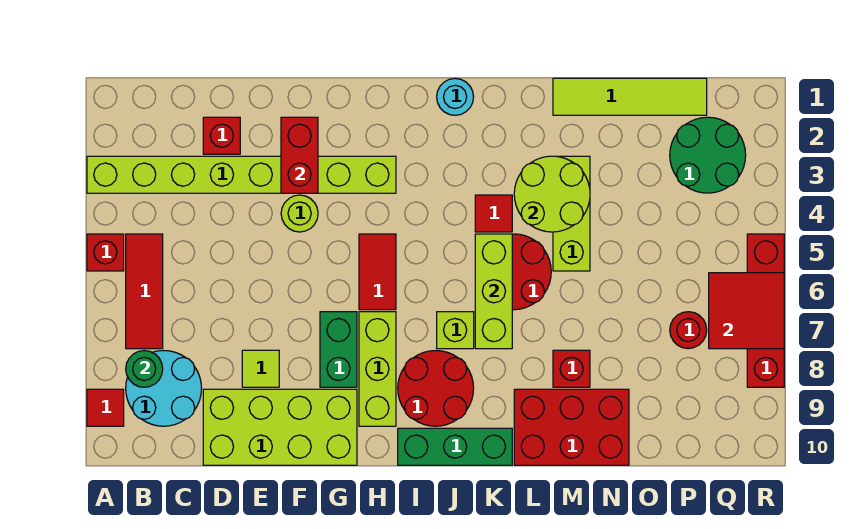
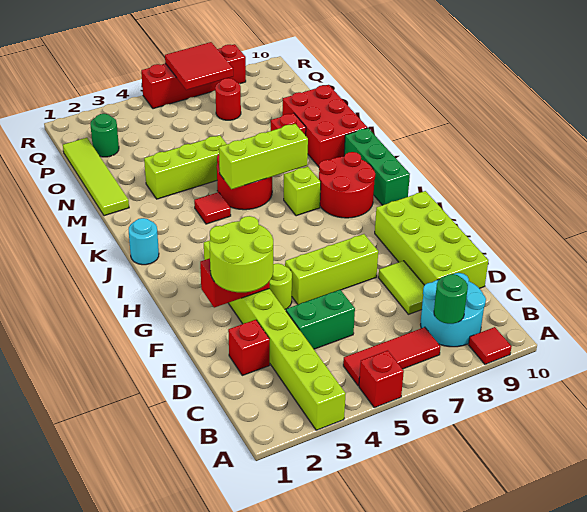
lime tile E8 level 1 -> lime tile D8:E8 level 1
green brick G7:G8 level 1 -> green brick D4:D5 level 1
red tile H5:H6 level 1 -> none
lime brick H7:H9 level 1 -> lime brick F5:F7 level 1
lime round brick L3:M4 level 2 -> lime round brick E2:F3 level 3
green round brick P2:Q3 level 1 -> green round brick P2 level 1

